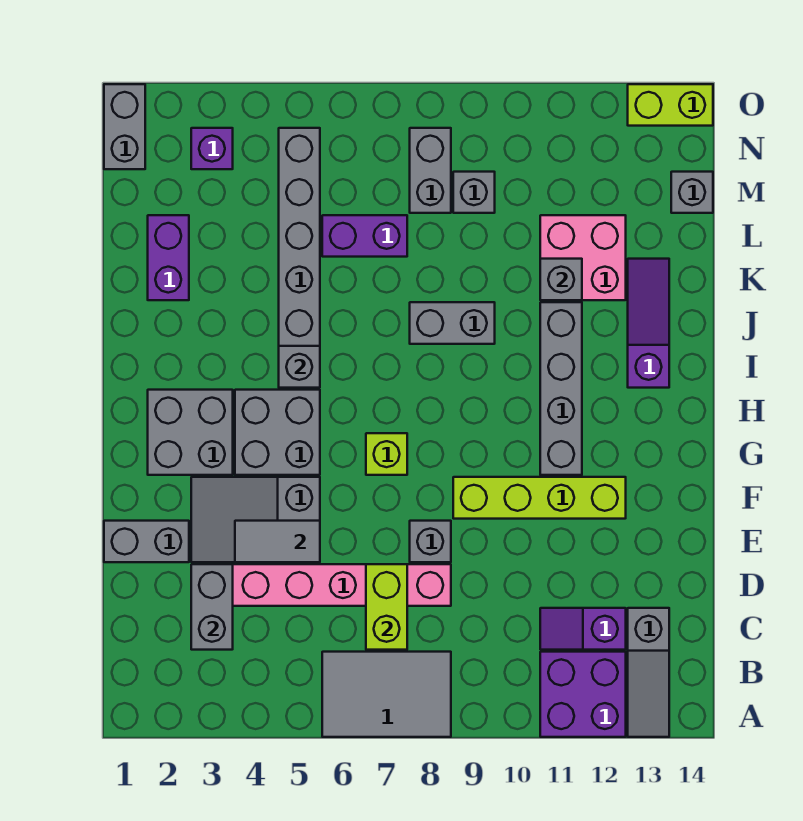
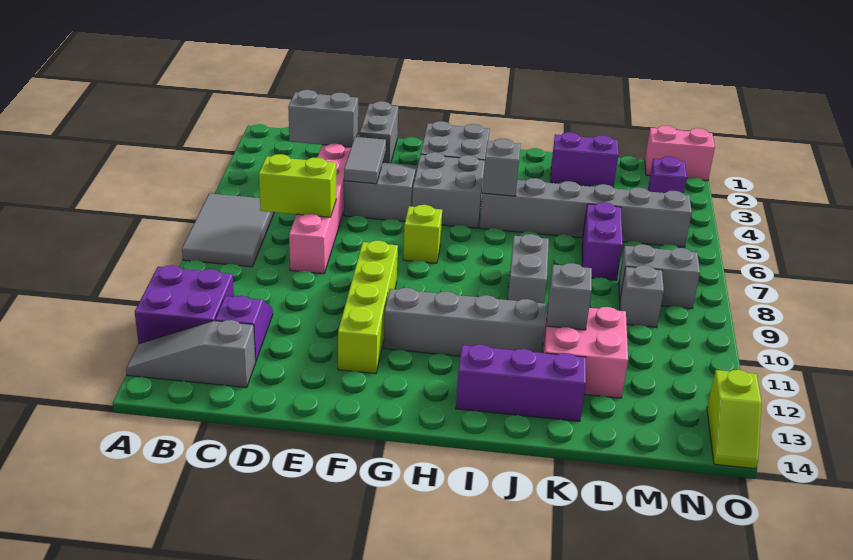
grey brick E8 level 1 -> none
purple slope I13:K13 level 1 top I -> purple brick I13:K13 level 1
grey brick M14 level 1 -> none
grey brick N1:O1 level 1 -> pink brick N1:O1 level 1
lime brick O13:O14 level 1 -> lime slope O13:O14 level 1 top 13

